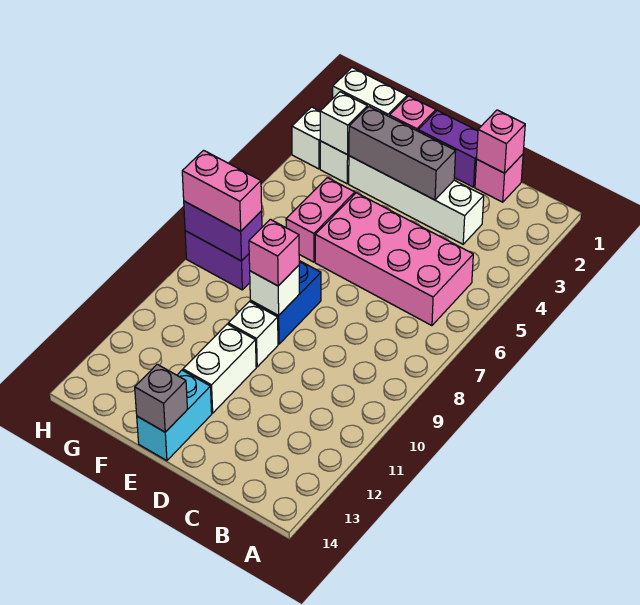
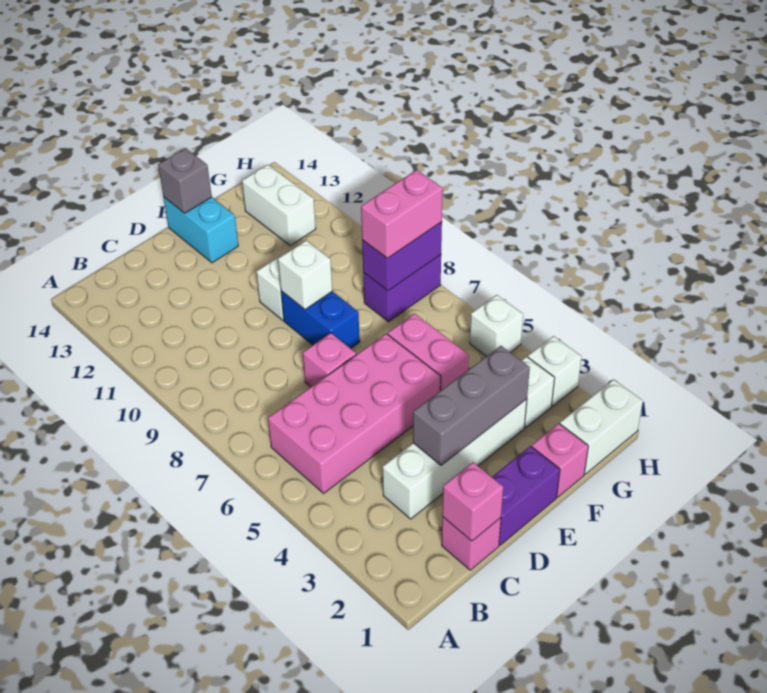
pink brick E9 level 3 -> pink brick D7 level 1
white brick E11:E12 level 1 -> white brick G12:G13 level 1
white brick G3 level 2 -> white brick H5 level 1

